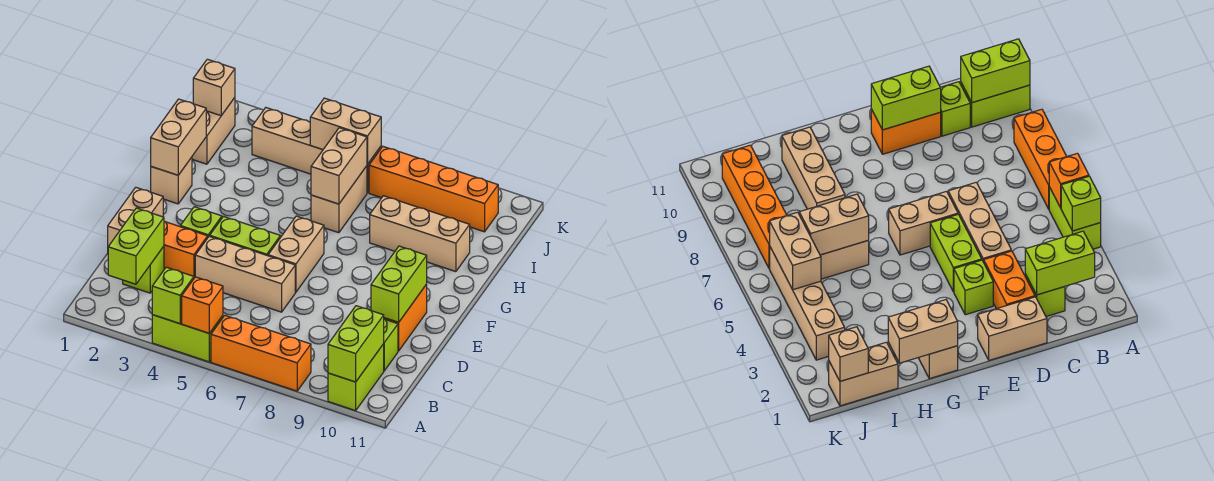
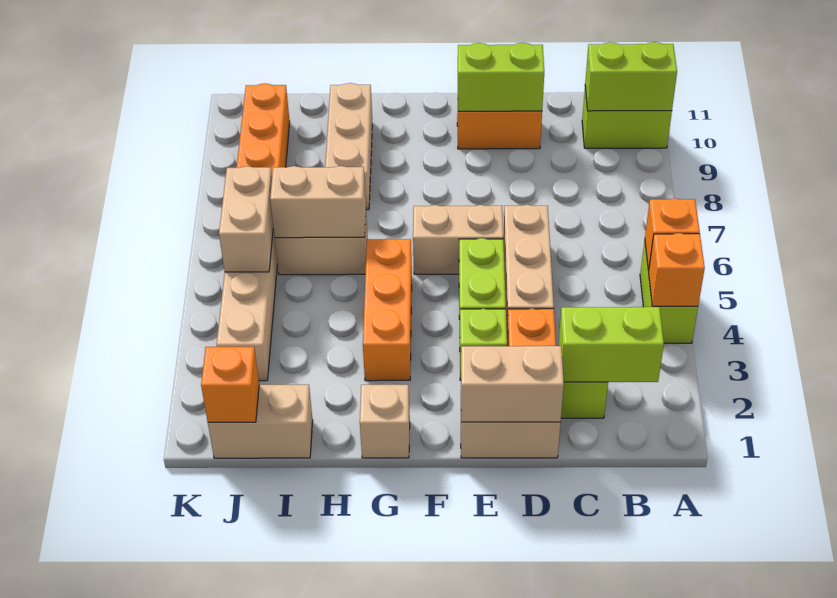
lime brick A4 level 2 -> orange brick A4 level 2
orange brick A6:A8 level 1 -> orange brick G3:G5 level 1
lime brick C10 level 1 -> none
tan brick G1:H1 level 2 -> tan brick D1:E1 level 2
tan brick J1 level 2 -> orange brick J1 level 2

